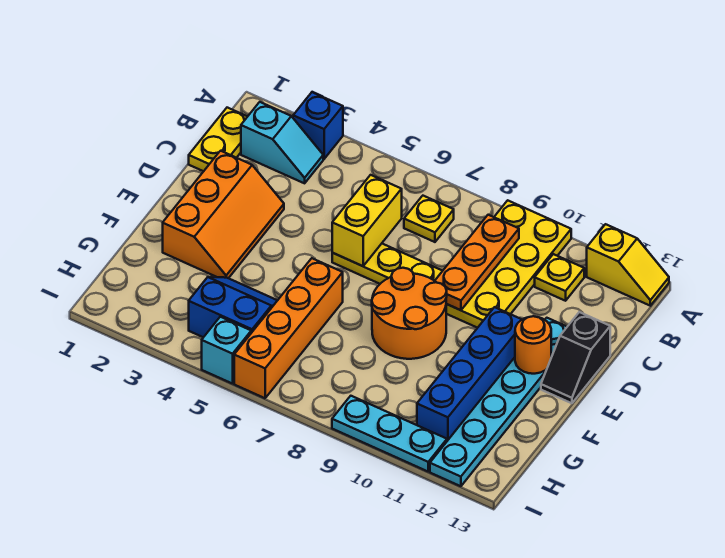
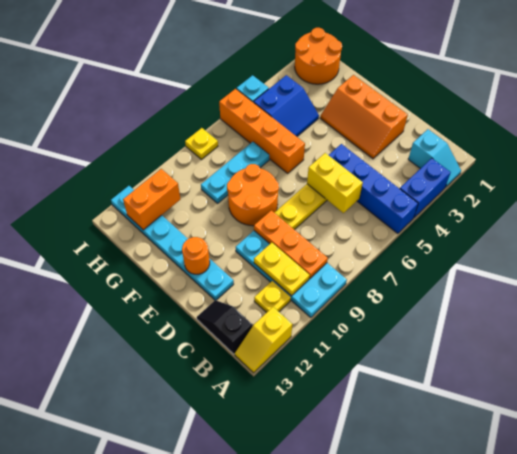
blue brick A3 level 1 -> blue brick A3:A4 level 1
yellow plate A9:D10 level 1 -> cyan plate A9:D10 level 1
yellow plate B1:C1 level 1 -> yellow plate B10:C10 level 2
cyan slope B2:B3 level 1 top 2 -> cyan slope A2:B2 level 1 top B
yellow plate B7 level 1 -> yellow plate I8 level 1
black slope D13:E13 level 1 top D -> black slope B13:C13 level 1 top B
blue brick E11:H11 level 1 -> blue brick A5:D5 level 1
none -> orange round brick H1:I2 level 1
none -> orange brick H11:H12 level 2
cyan plate I9:I11 level 1 -> cyan plate G7:G9 level 1

